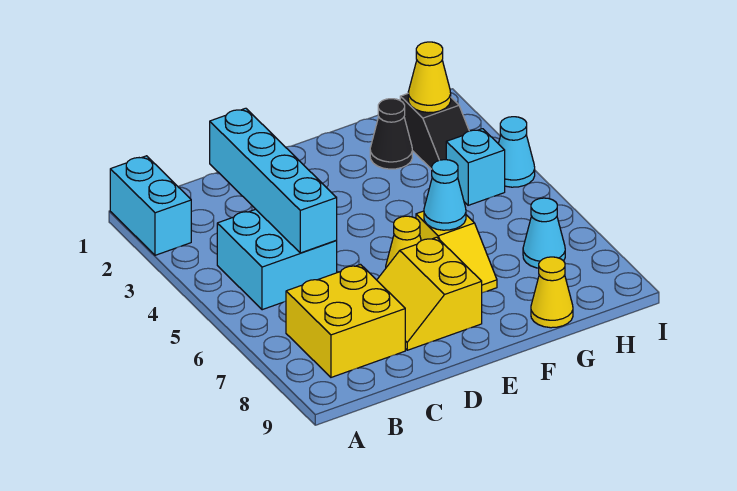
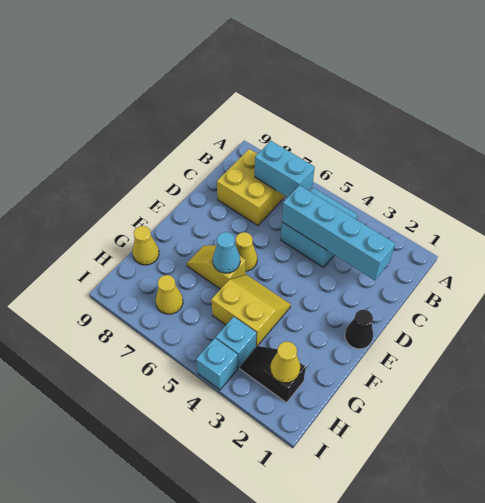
cyan brick A1:A2 level 1 -> cyan brick B6:B7 level 2
yellow slope D7:E8 level 1 top E -> yellow slope F4:G5 level 1 top G
black cone G2 level 1 -> black cone E1 level 1
cyan cone H7 level 1 -> yellow cone H7 level 1
cyan cone I4 level 1 -> cyan brick I4 level 1

